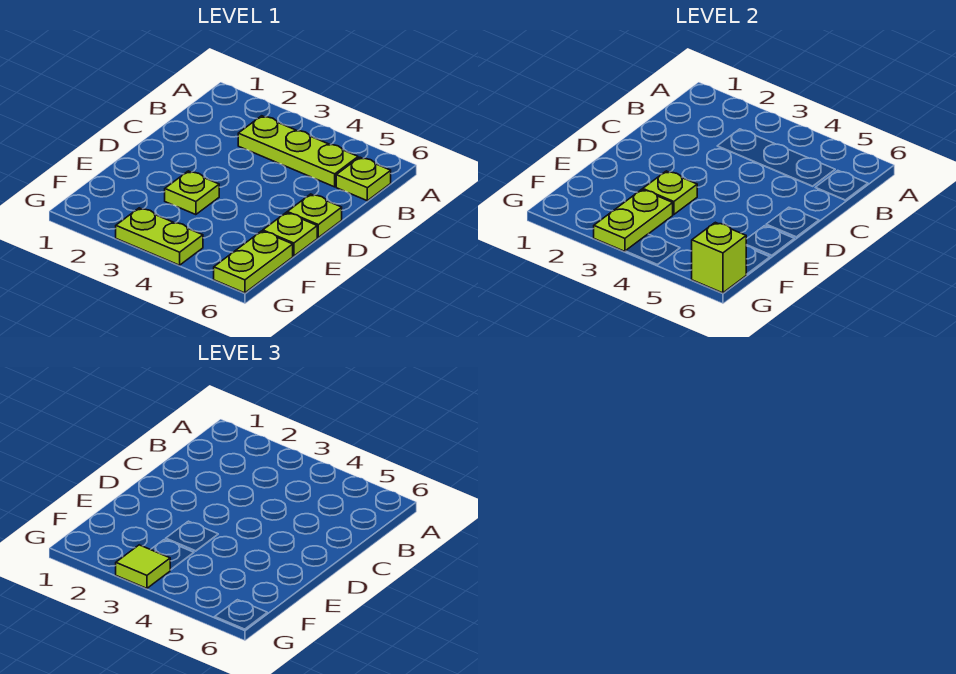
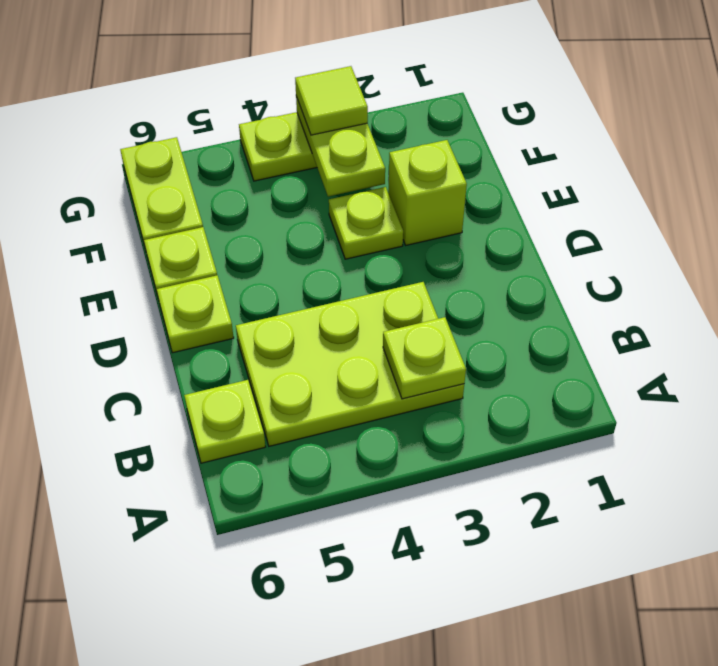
lime plate B3:B5 level 1 -> lime plate B3:C5 level 1
lime plate E3 level 2 -> lime plate B3 level 2
lime brick G6 level 2 -> lime brick E2 level 1

